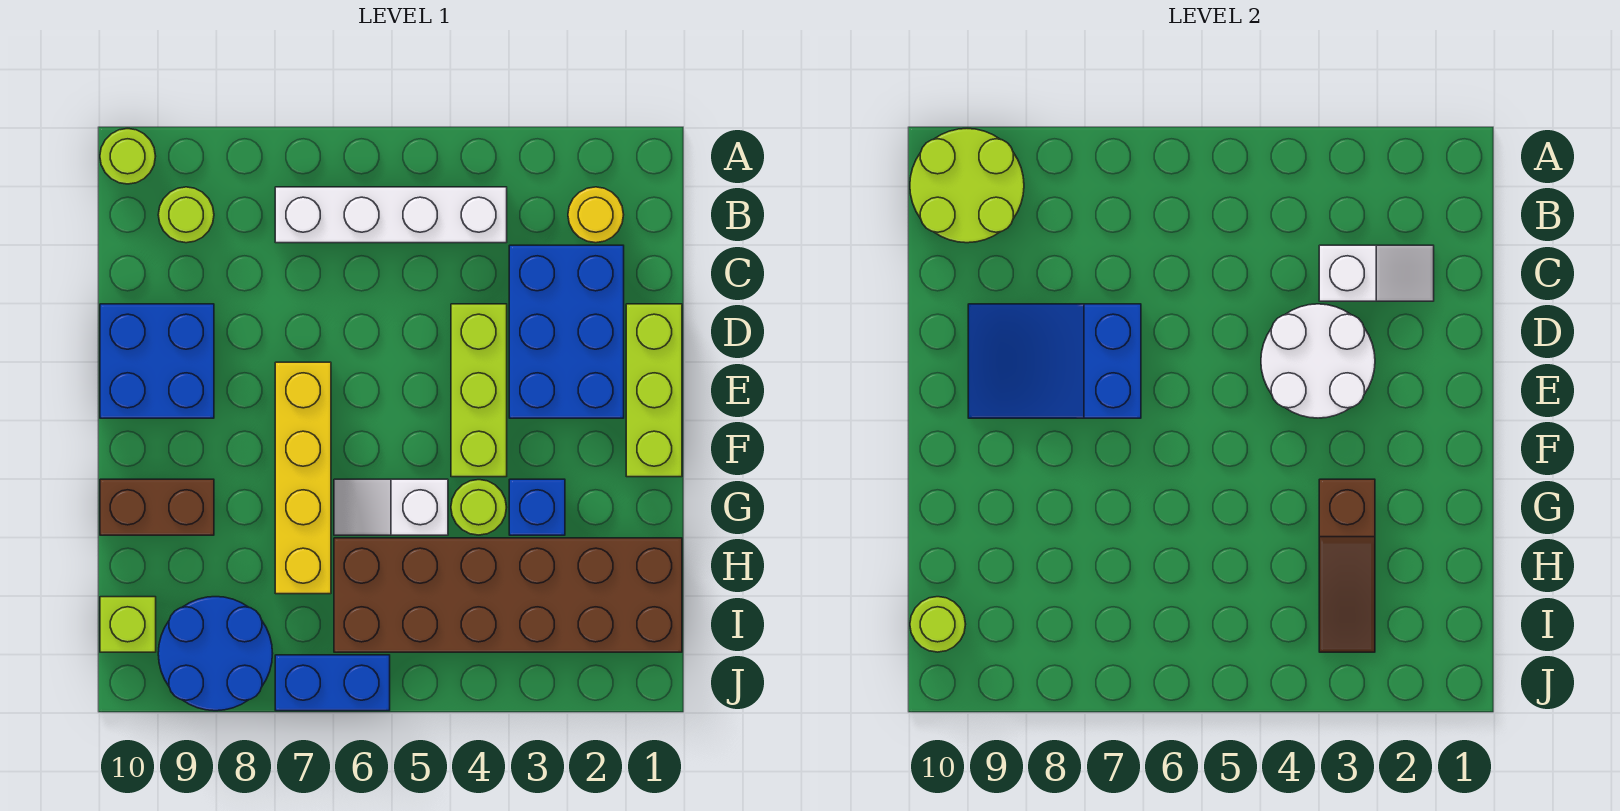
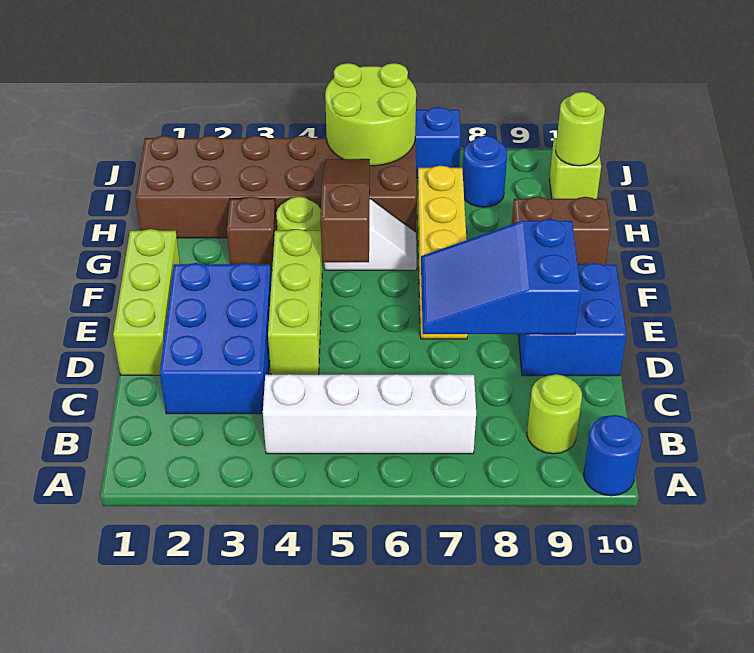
lime round brick A9:B10 level 2 -> lime round brick I5:J6 level 2
lime round brick A10 level 1 -> blue round brick A10 level 1
yellow round brick B2 level 1 -> none
white slope C2:C3 level 2 top 3 -> none
white round brick D3:E4 level 2 -> none
blue slope D7:E9 level 2 top 7 -> blue slope D7:E9 level 2 top 9
blue brick G3 level 1 -> brown brick G3 level 1
brown slope G3:I3 level 2 top G -> brown slope F5:H5 level 2 top F
blue round brick I8:J9 level 1 -> blue round brick I8 level 1

